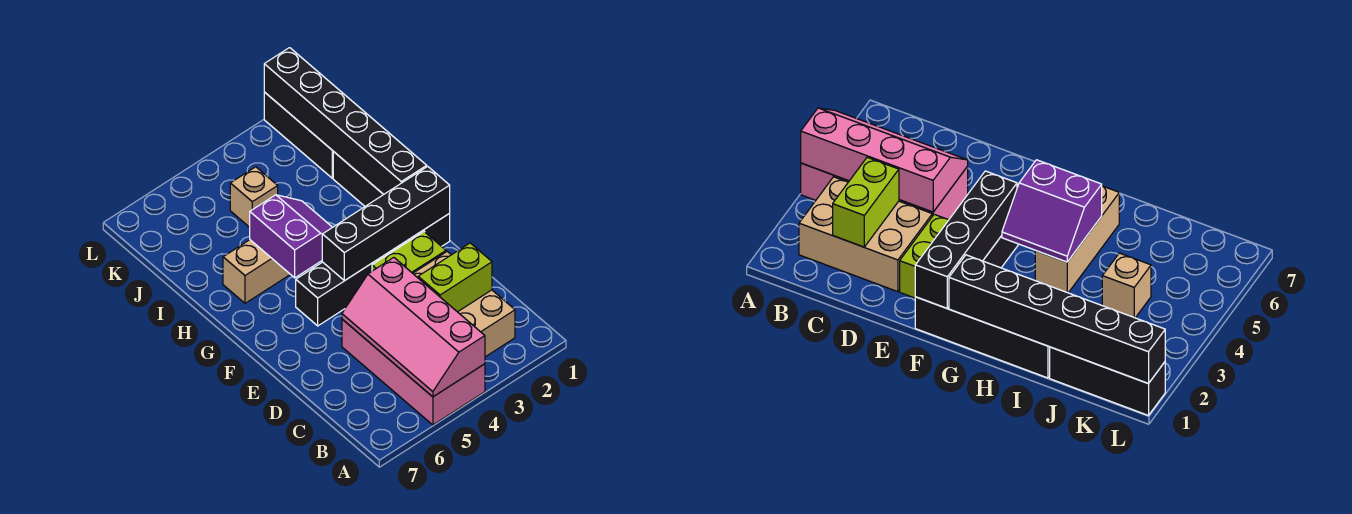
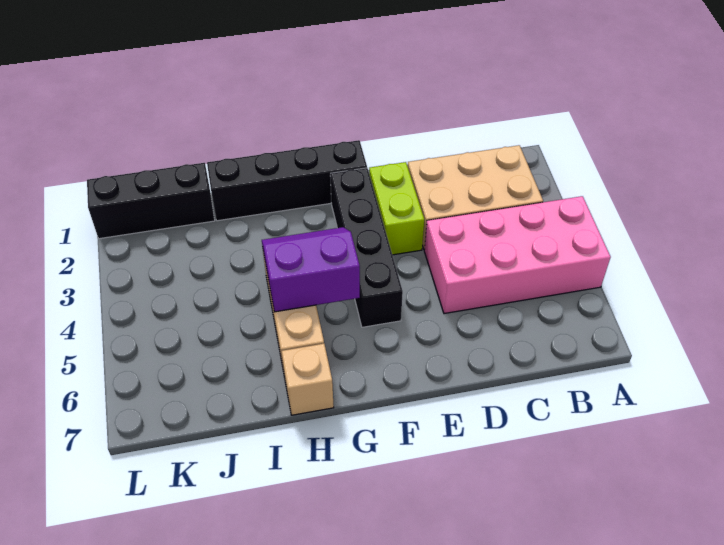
pink slope A4:D5 level 2 top 4 -> none
lime brick C2:C3 level 2 -> none
black brick F1:F4 level 2 -> none
black brick G1:L1 level 2 -> none
tan brick J4 level 1 -> tan brick H7 level 1

